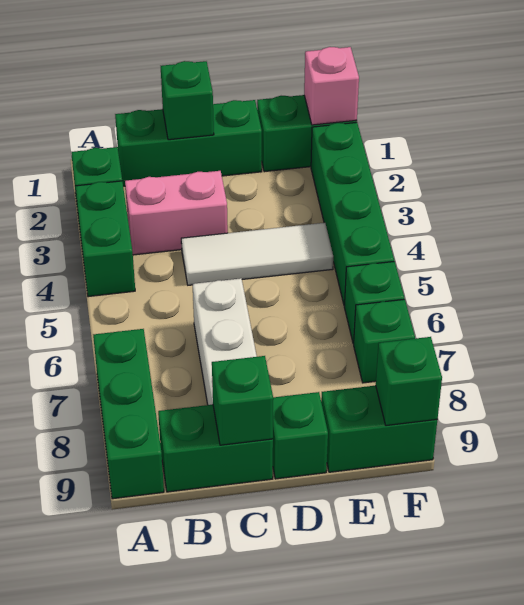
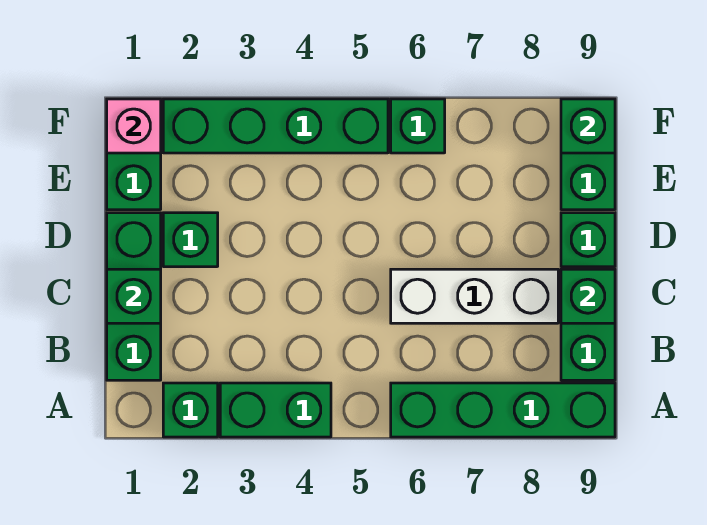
green brick A7:A9 level 1 -> green brick A6:A9 level 1
pink brick B3:C3 level 1 -> none
white tile C4:E4 level 1 -> none
green brick F7 level 1 -> green brick D2 level 1

